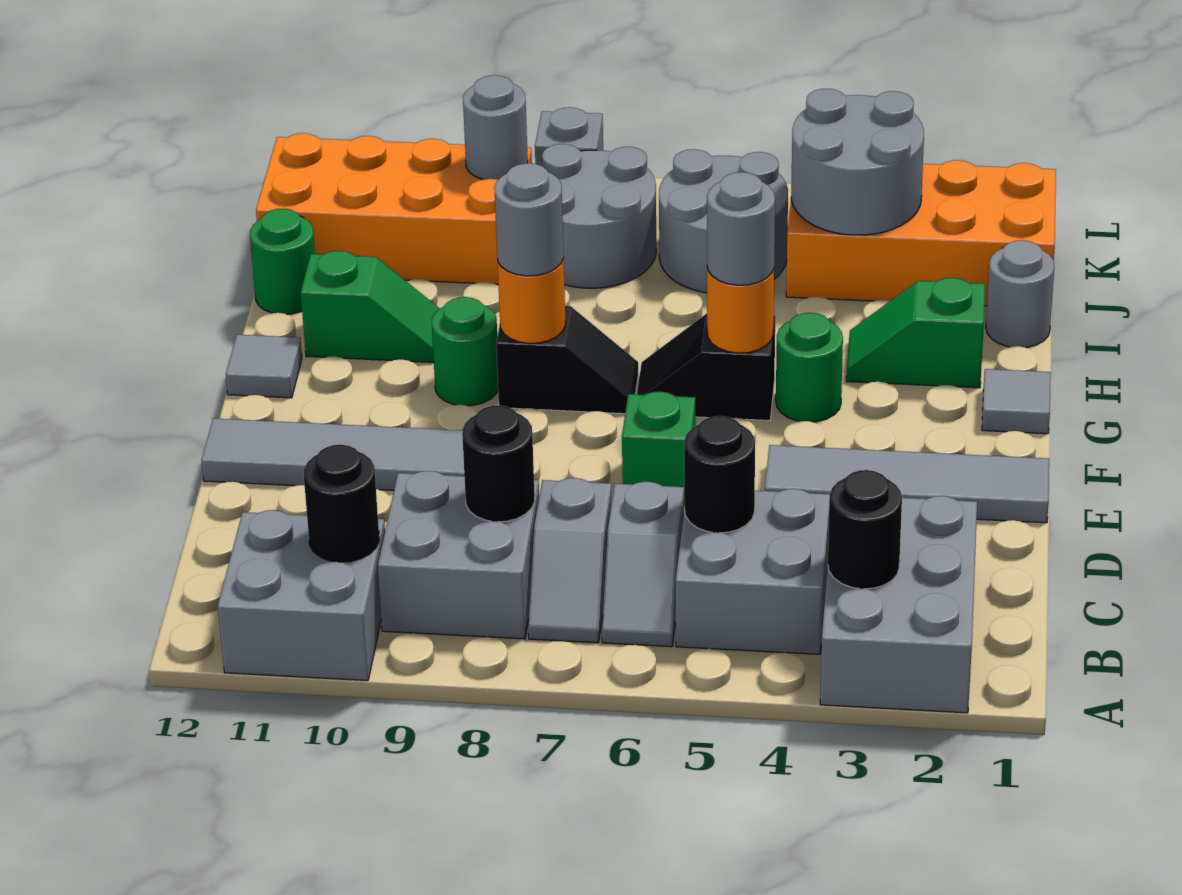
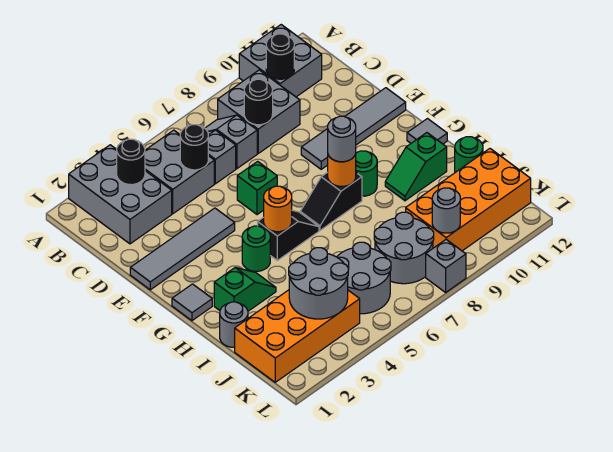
grey round brick G5 level 3 -> none

